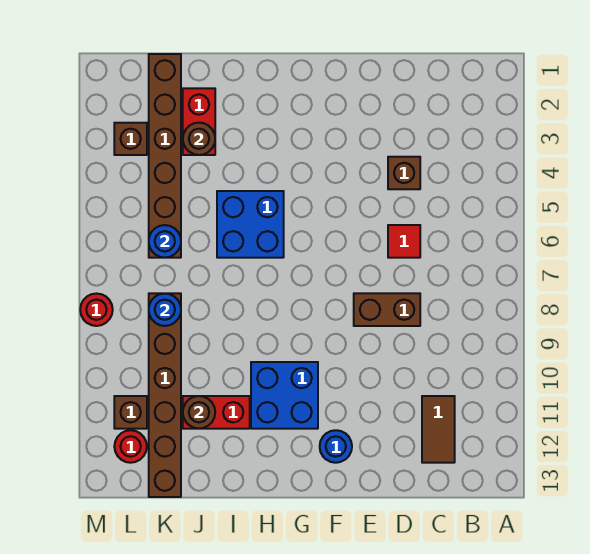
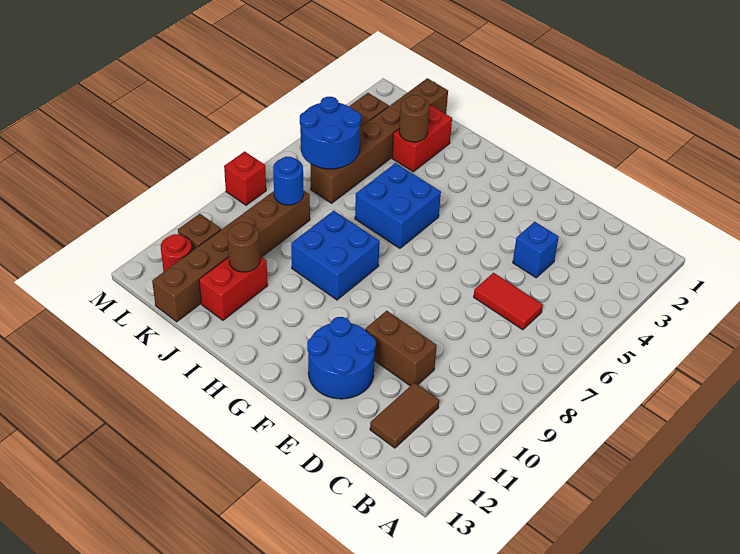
brown brick D4 level 1 -> blue brick D4 level 1
red tile D6 level 1 -> red tile C6:D6 level 1
brown brick D8:E8 level 1 -> brown brick D10:E10 level 1
blue round brick F12 level 1 -> blue round brick E11:F12 level 1
blue brick G10:H11 level 1 -> blue brick H8:I9 level 1
red brick I11:J11 level 1 -> red brick J11:J12 level 1
blue round brick K6 level 2 -> blue round brick K5:L6 level 2
red round brick M8 level 1 -> red brick M8 level 1

